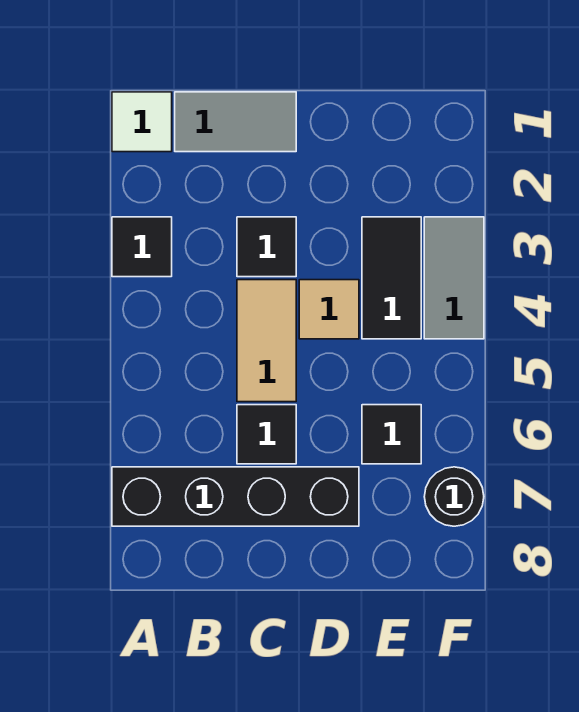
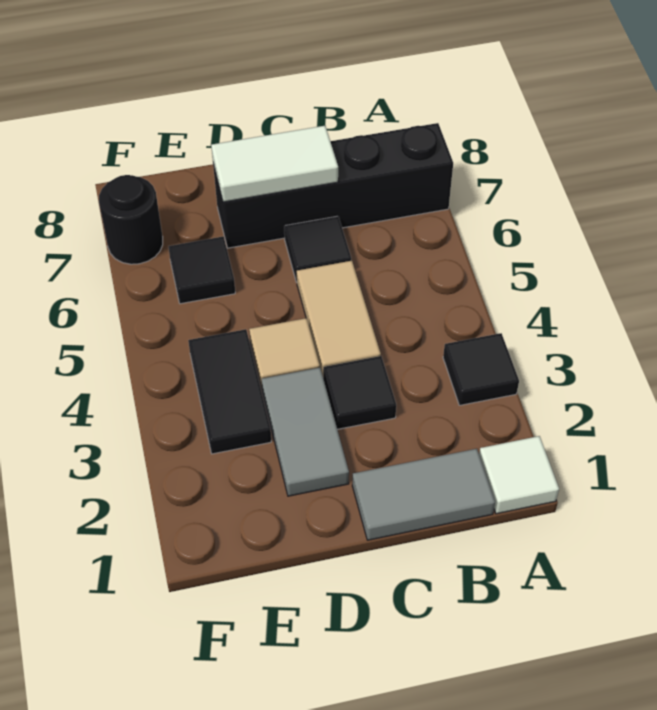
none -> white tile C7:D7 level 2
grey tile F3:F4 level 1 -> grey tile D2:D3 level 1

